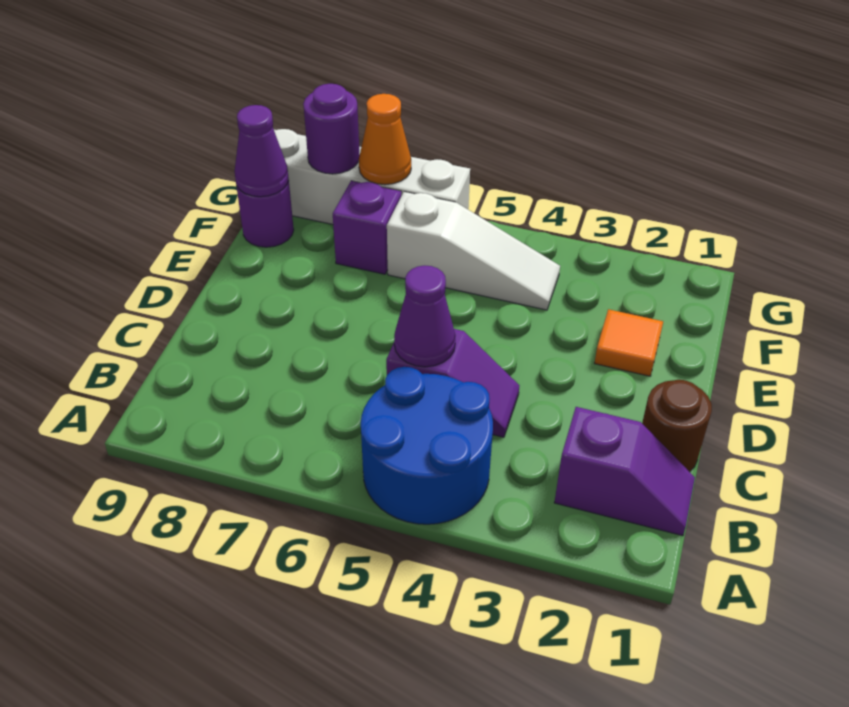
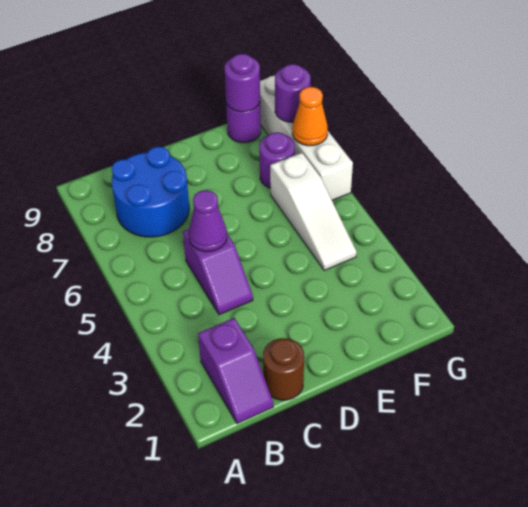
blue round brick A4:B5 level 1 -> blue round brick B7:C8 level 1
orange tile E2 level 1 -> none
purple brick F7 level 1 -> purple round brick F7 level 1
purple cone F9 level 2 -> purple round brick F9 level 2

